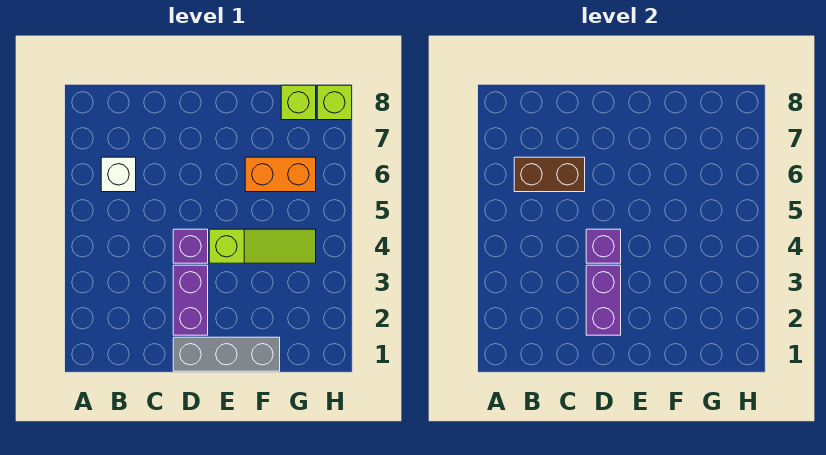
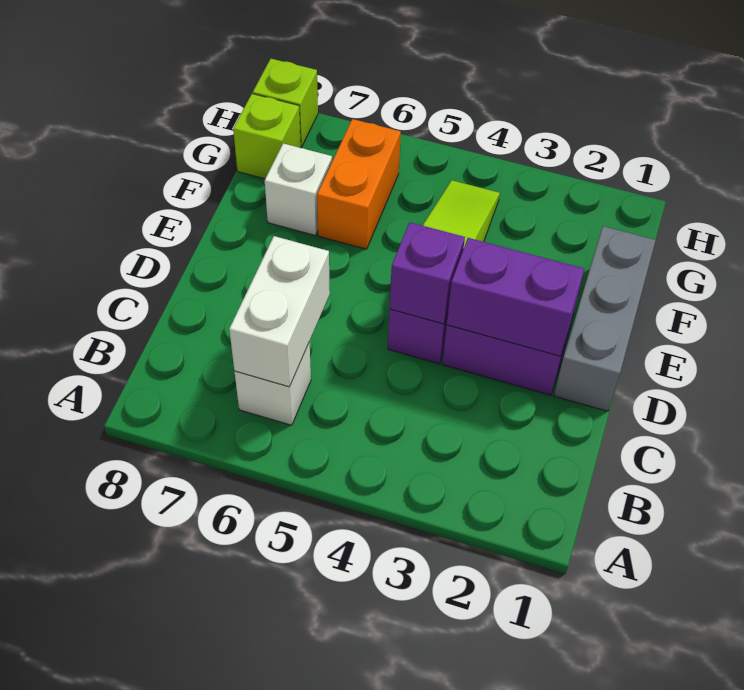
brown brick B6:C6 level 2 -> white brick B6:C6 level 2
none -> white brick F7 level 1

